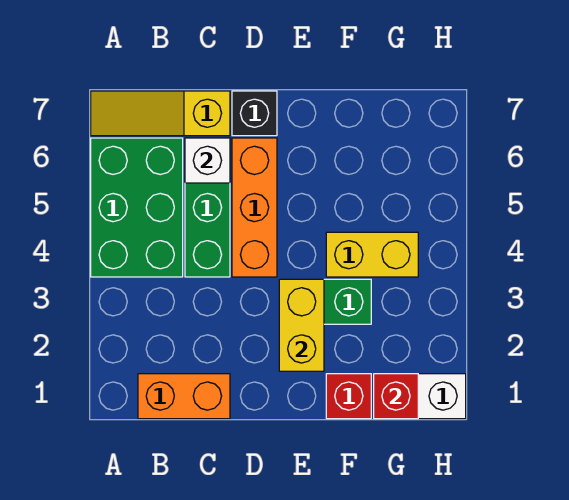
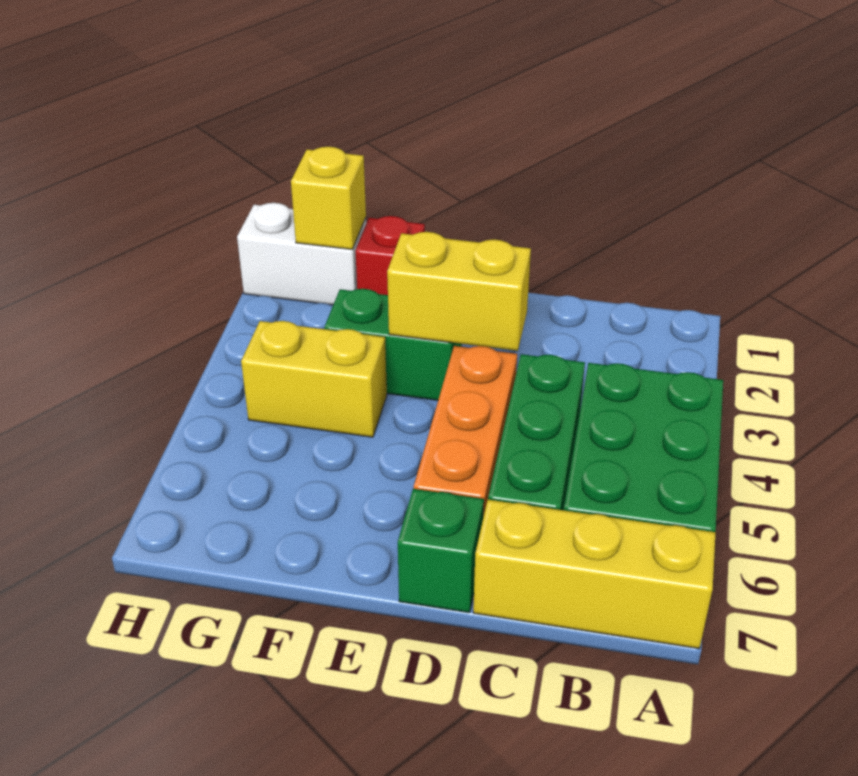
yellow slope A7:C7 level 1 top C -> yellow brick A7:C7 level 1
orange brick B1:C1 level 1 -> none
white brick C6 level 2 -> none
black brick D7 level 1 -> green brick D7 level 1
yellow brick E2:E3 level 2 -> yellow brick D3:E3 level 2
red brick G1 level 2 -> yellow brick G1 level 2

